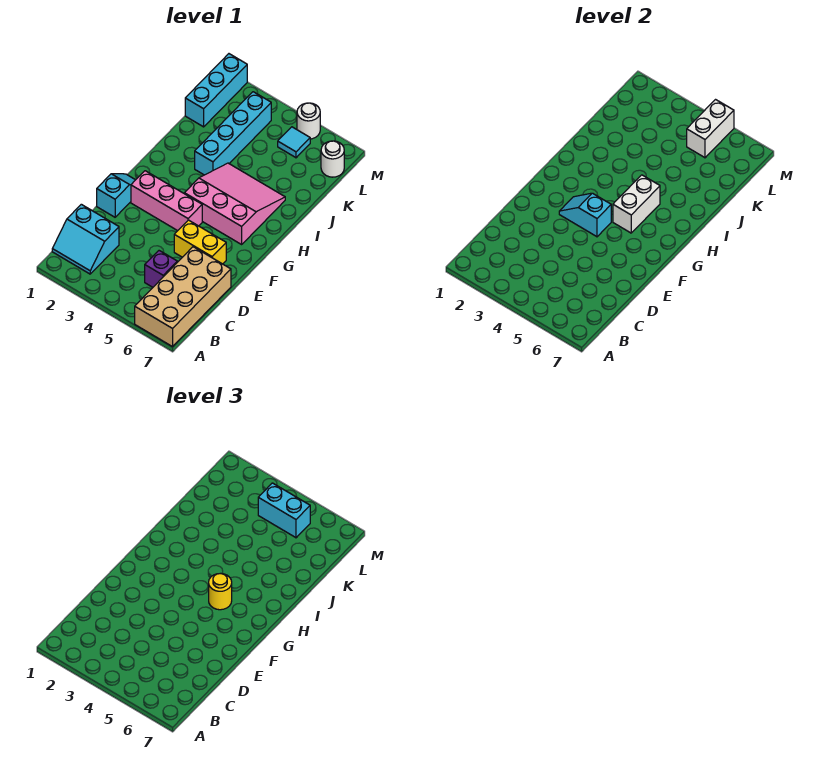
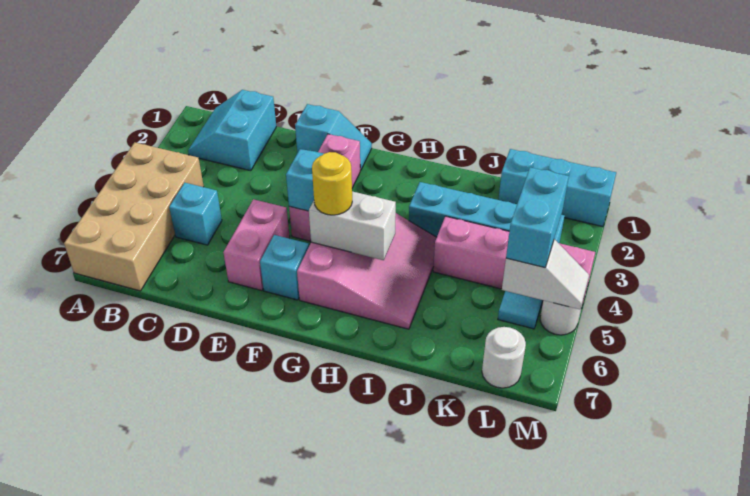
tan brick A6:D7 level 1 -> tan brick A4:B7 level 1
purple brick C5 level 1 -> cyan brick C5 level 1
yellow brick E5:E6 level 1 -> pink brick E5:E6 level 1
none -> cyan brick F6 level 1
none -> pink brick J4:M4 level 1
white brick L5:M5 level 2 -> white slope L5:M5 level 2 top L

